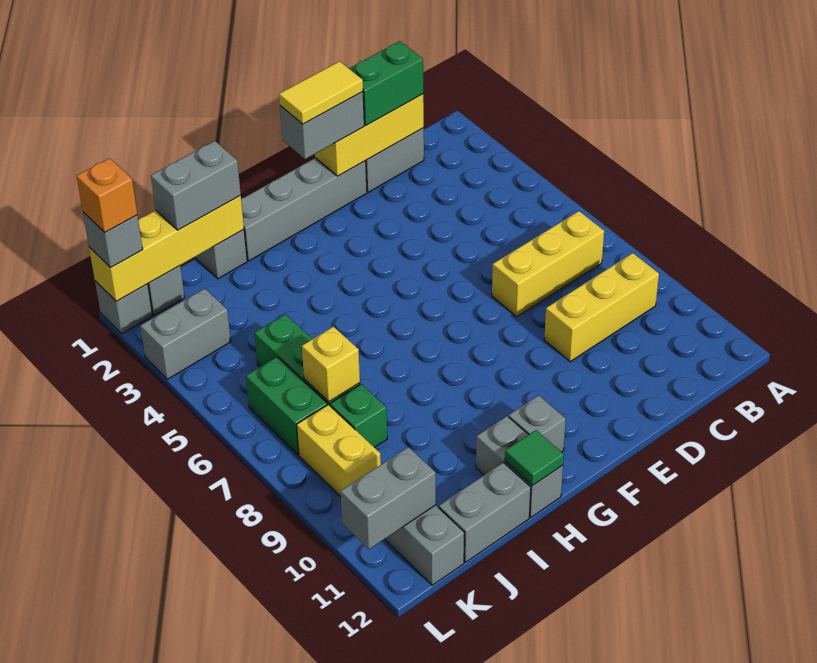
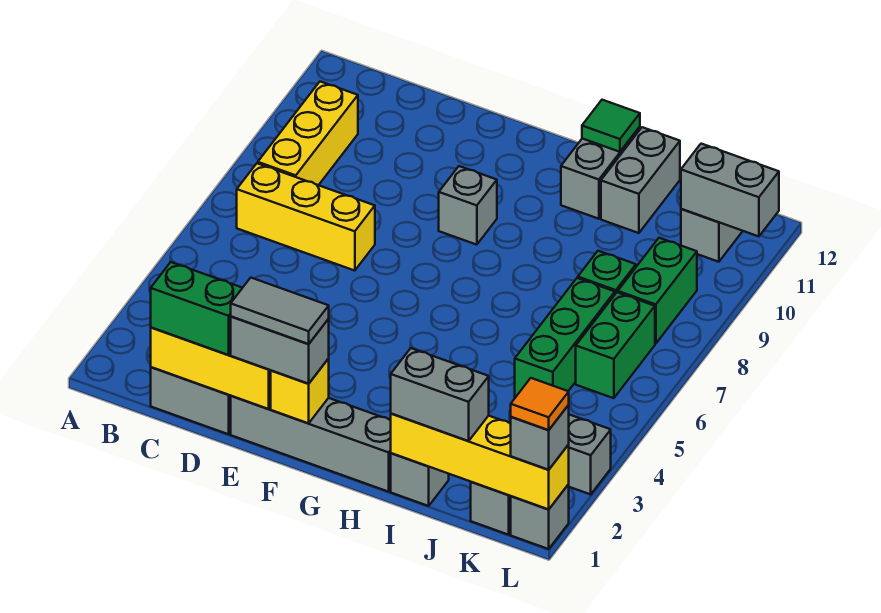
yellow brick B9:D9 level 1 -> yellow brick B8:B10 level 1
yellow tile E1:F1 level 4 -> grey tile E1:F1 level 4
grey brick G11 level 1 -> grey brick F9 level 1
grey brick I12:J12 level 1 -> grey brick I11:I12 level 1
yellow brick J7 level 2 -> yellow brick F1 level 2
yellow brick K8:K9 level 1 -> green brick K8:K9 level 1
orange brick L1 level 4 -> orange tile L1 level 4

